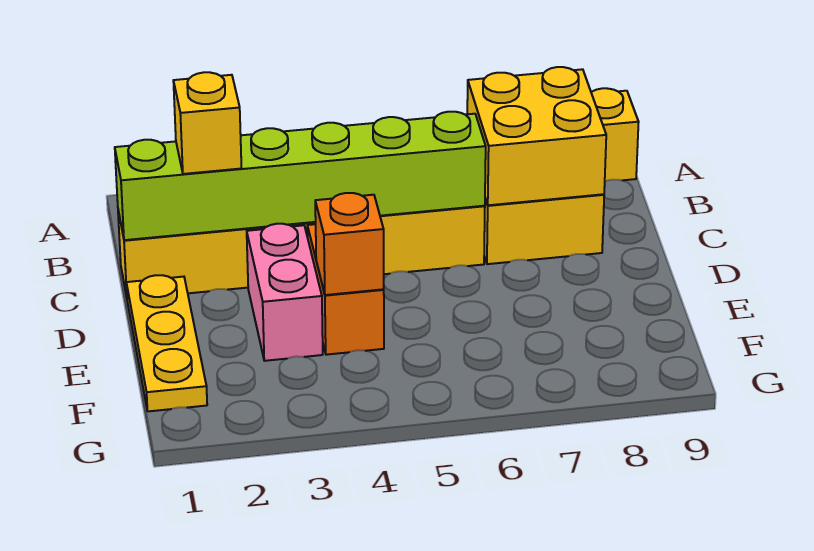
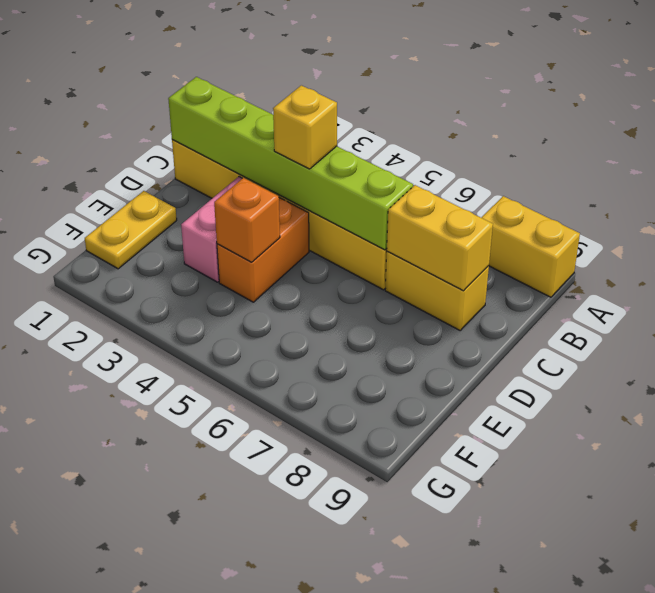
yellow brick B7:C8 level 2 -> yellow brick C7:C8 level 2
yellow brick C2 level 3 -> yellow brick C4 level 3
yellow plate D1:F1 level 1 -> yellow plate E1:F1 level 1

